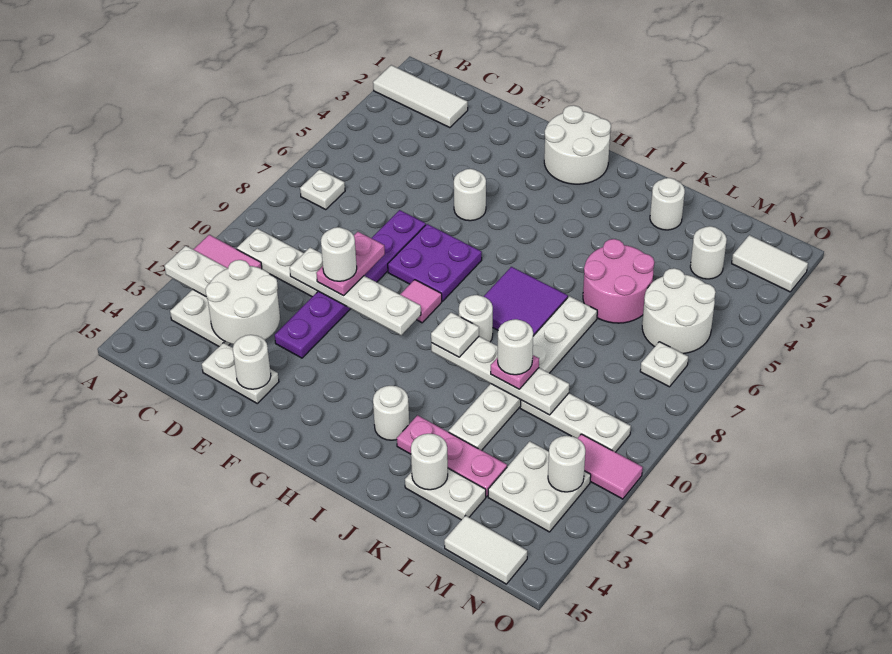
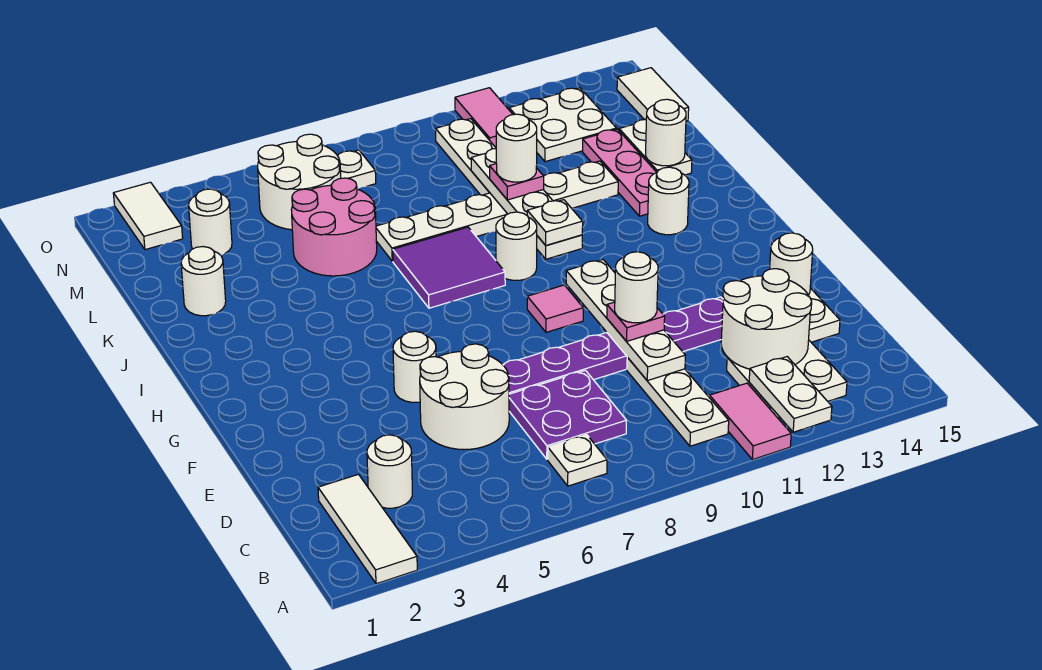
pink plate E9:E10 level 3 -> pink plate E10 level 3
purple plate F7:G8 level 1 -> purple plate C7:D8 level 1
white round brick G1:H2 level 1 -> white round brick D5:E6 level 1
white round brick N12 level 2 -> white round brick C3 level 1

